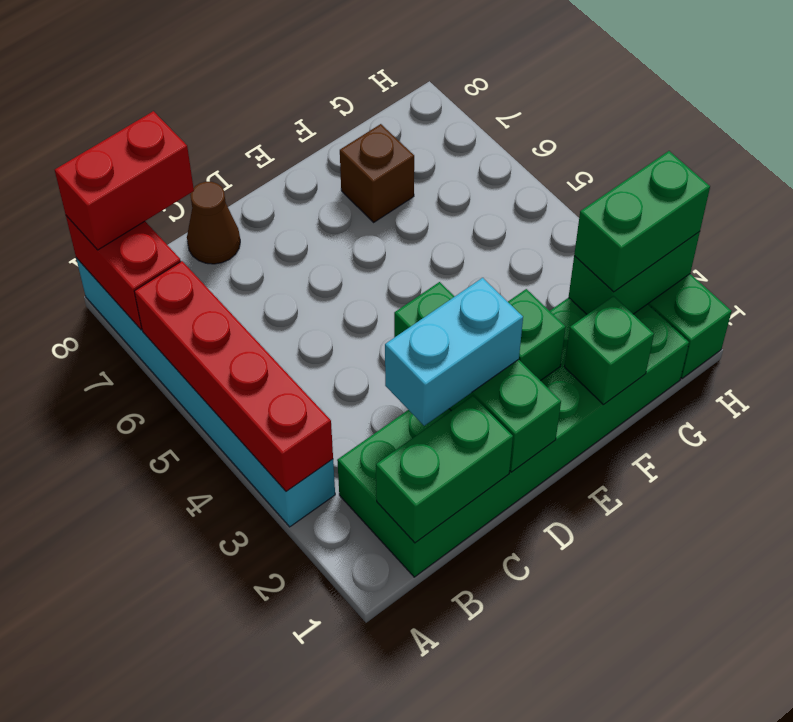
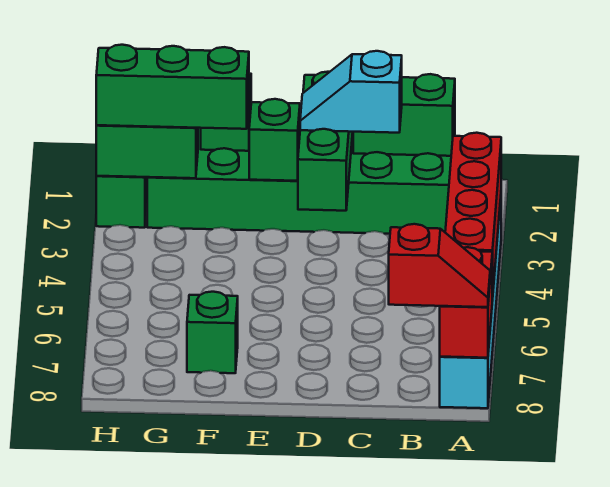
red brick A8:B8 level 3 -> red slope A8:B8 level 3 top B
cyan brick C2:D2 level 3 -> cyan slope C2:D2 level 3 top C
brown cone C8 level 1 -> none
brown brick F7 level 1 -> green brick F7 level 1
green brick G2:H2 level 3 -> green brick F2:H2 level 3

